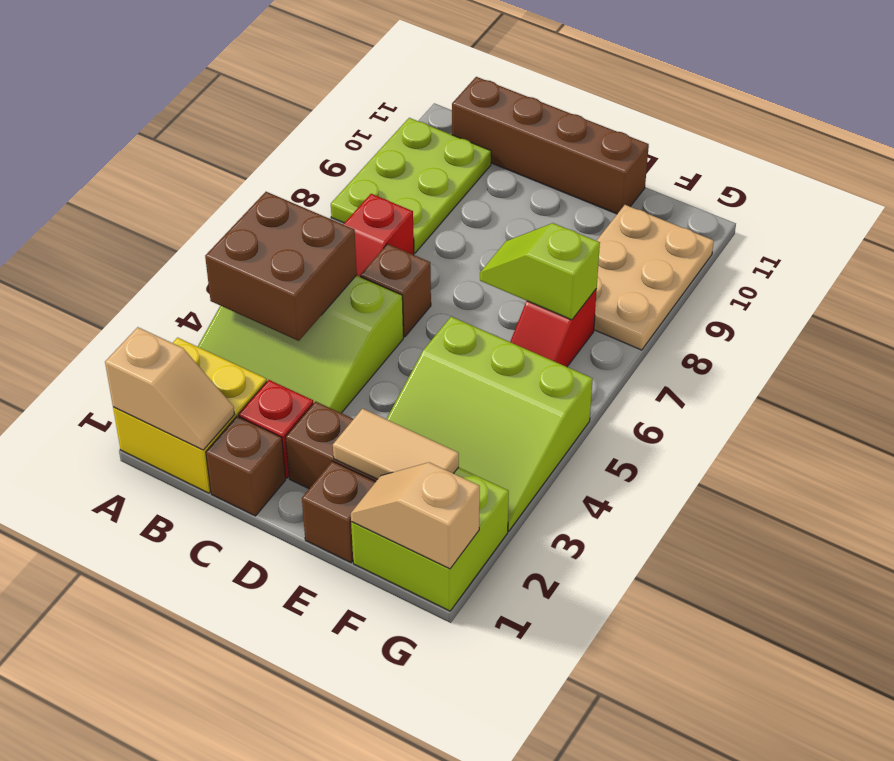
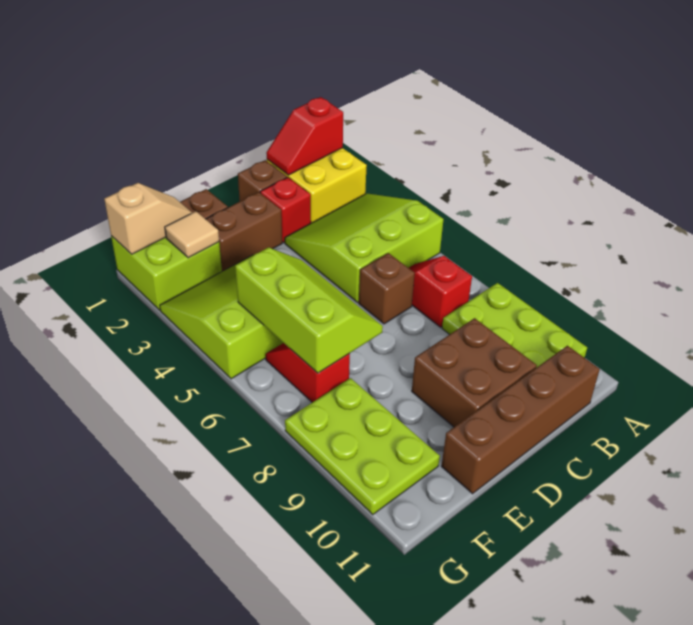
tan slope A1:B1 level 2 top A -> red slope A1:B1 level 2 top A
brown brick A4:B5 level 2 -> brown brick C9:D10 level 1
tan tile E2:F2 level 2 -> tan tile F2 level 2
lime slope E7:F7 level 2 top F -> lime slope E5:F7 level 2 top F
tan plate F8:G10 level 1 -> lime plate F8:G10 level 1

